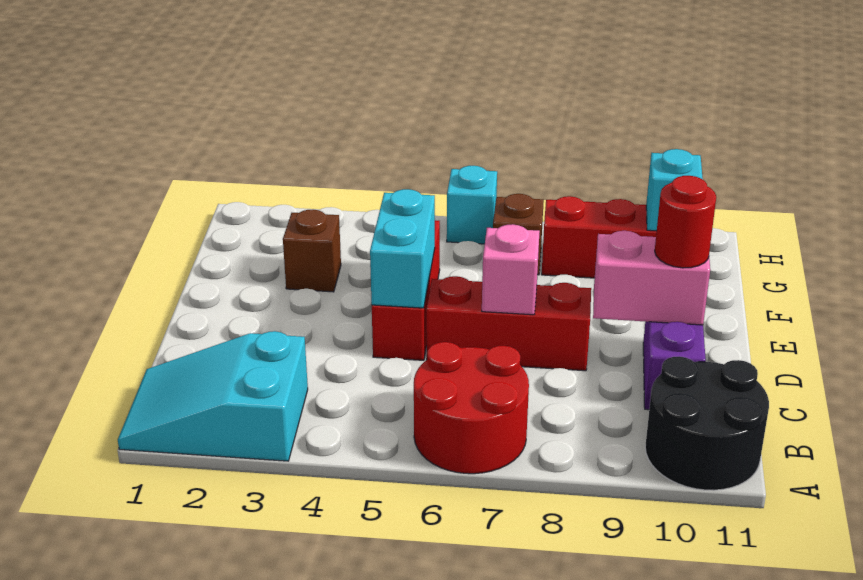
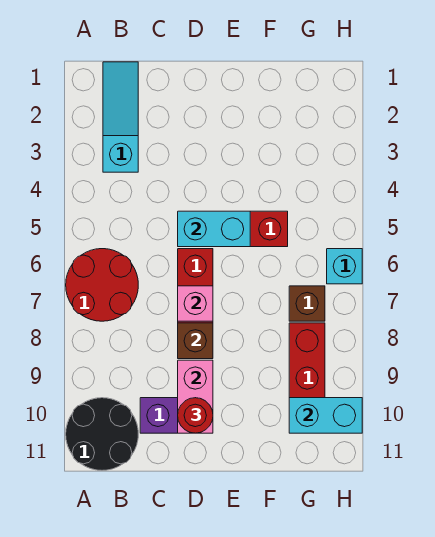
cyan slope A1:B3 level 1 top 3 -> cyan slope B1:B3 level 1 top 3
brown brick F3 level 1 -> brown brick D8 level 2
cyan brick G10 level 2 -> cyan brick G10:H10 level 2

